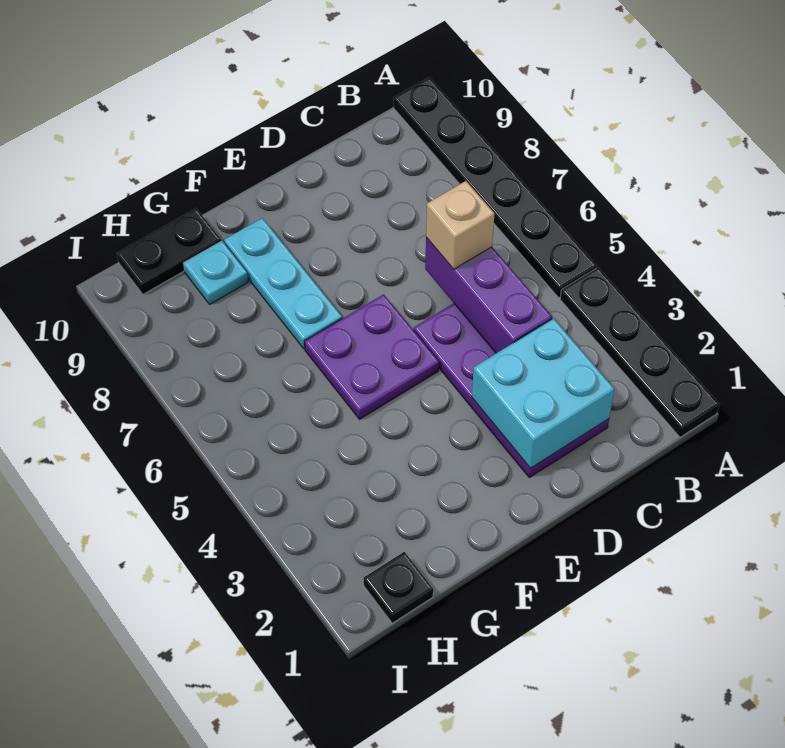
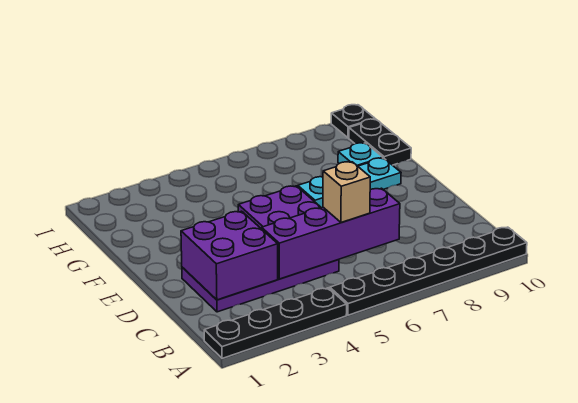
cyan brick C2:D3 level 2 -> purple brick C2:D3 level 2
purple brick C4:C6 level 2 -> purple brick C4:C7 level 2
black plate H1 level 1 -> black plate I10 level 1

